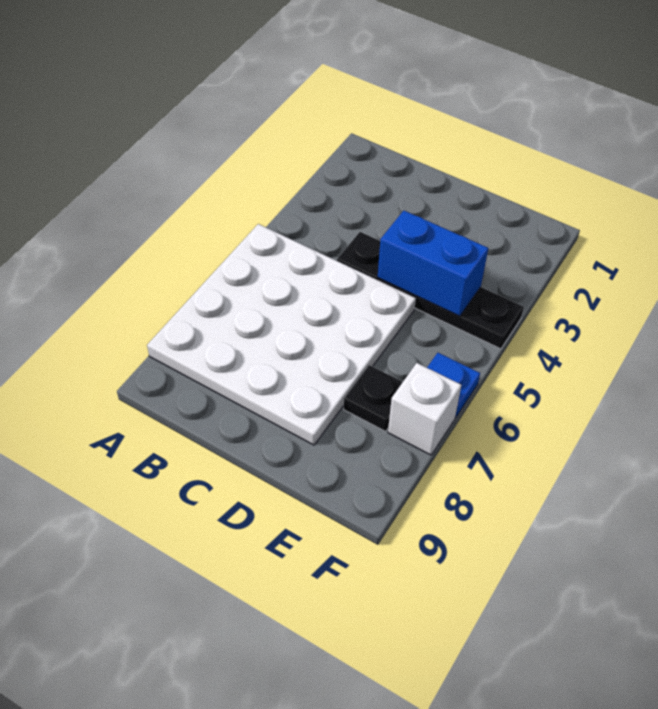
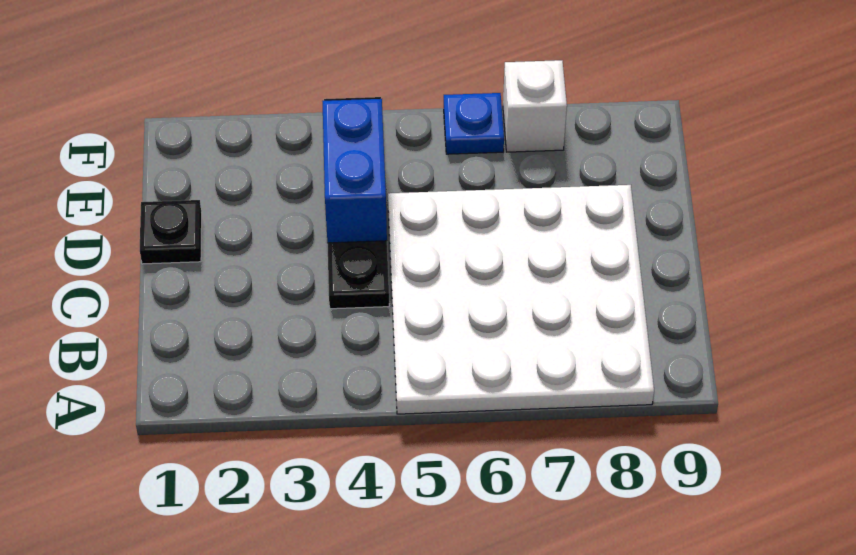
black plate E7 level 1 -> black plate D1 level 1

